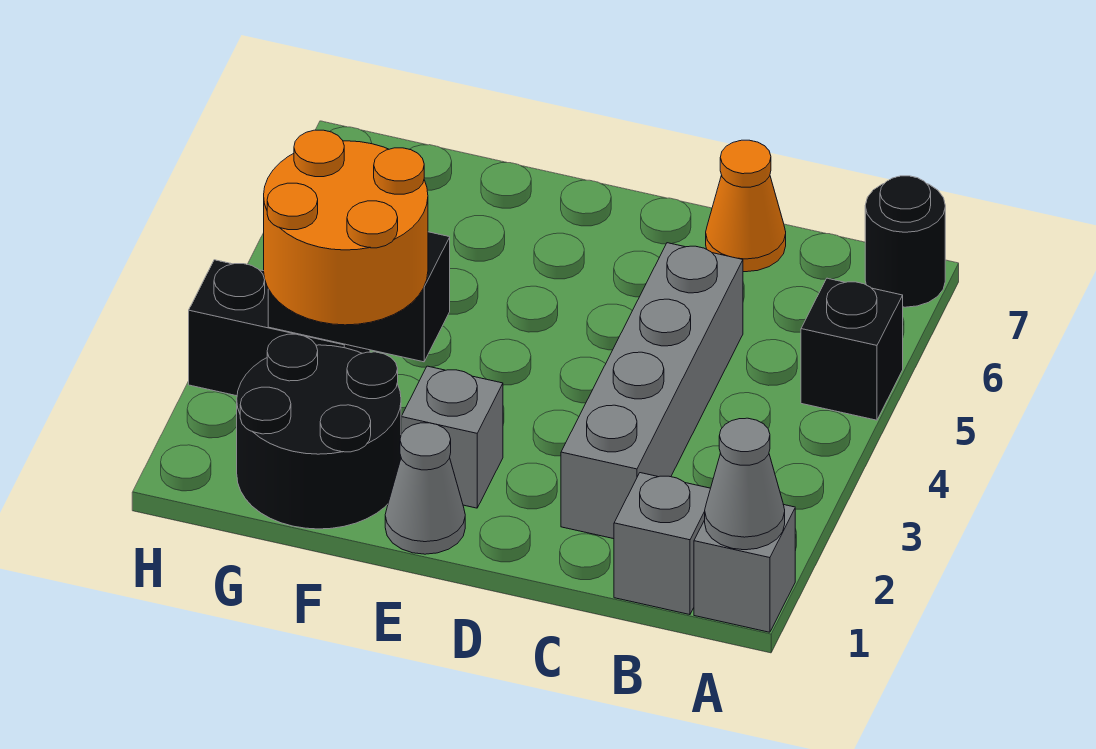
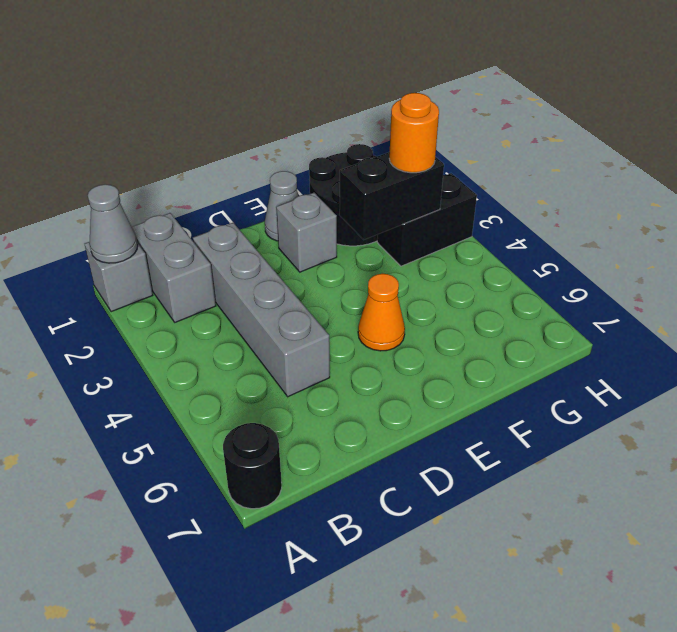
black brick A5 level 1 -> none
grey brick B1 level 1 -> grey brick B1:B2 level 1
orange cone C7 level 1 -> orange cone E5 level 1
orange round brick F2:G3 level 3 -> orange round brick G3 level 3

